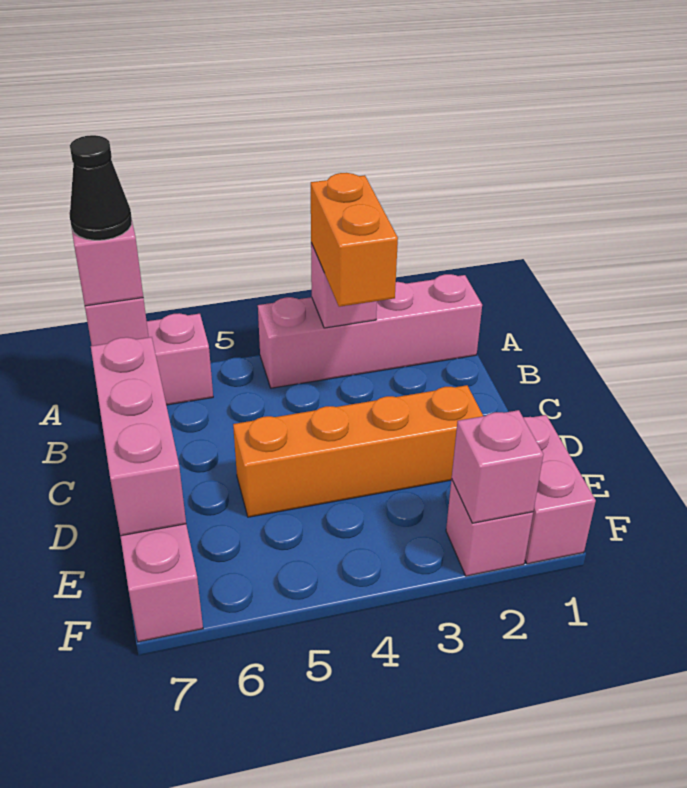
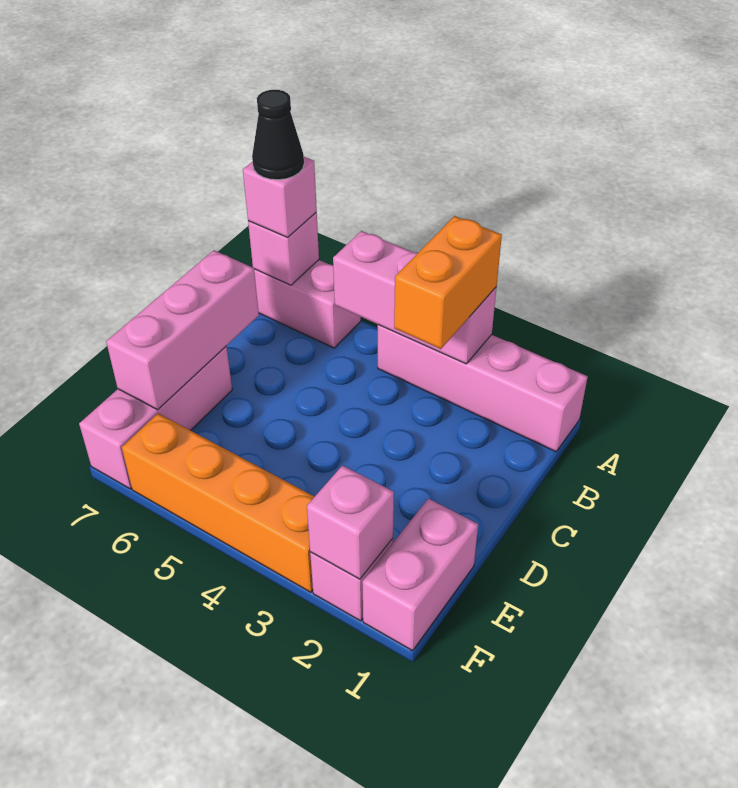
pink brick A3 level 2 -> pink brick A3:A5 level 2
orange brick D2:D5 level 1 -> orange brick F3:F6 level 1

